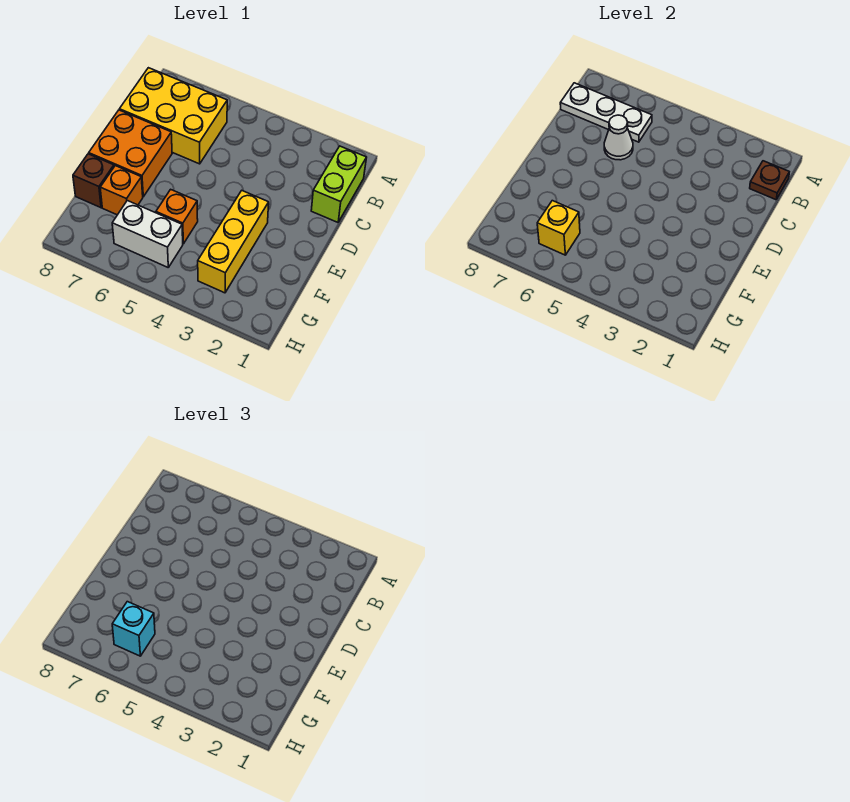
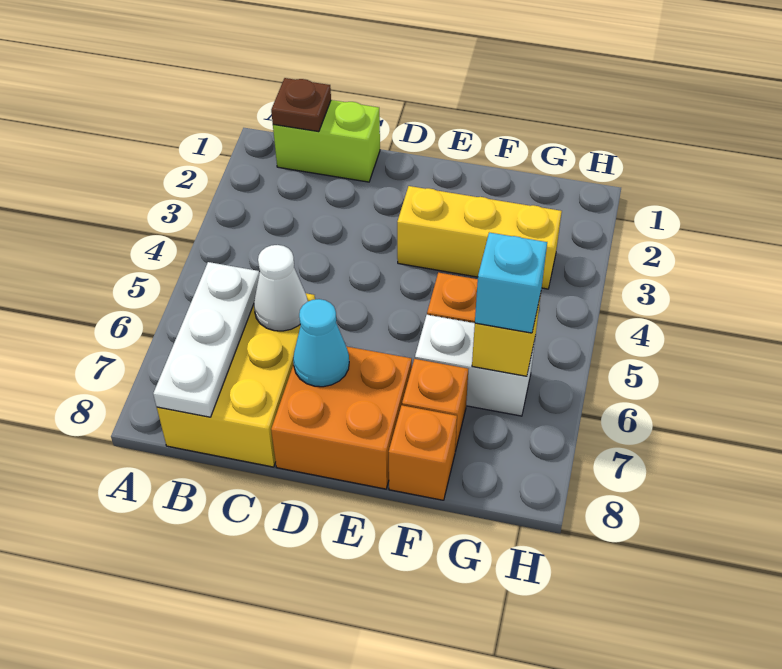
none -> cyan cone D7 level 2
brown brick F8 level 1 -> orange brick F8 level 1
white brick G5:G6 level 1 -> white brick F6:G6 level 1

